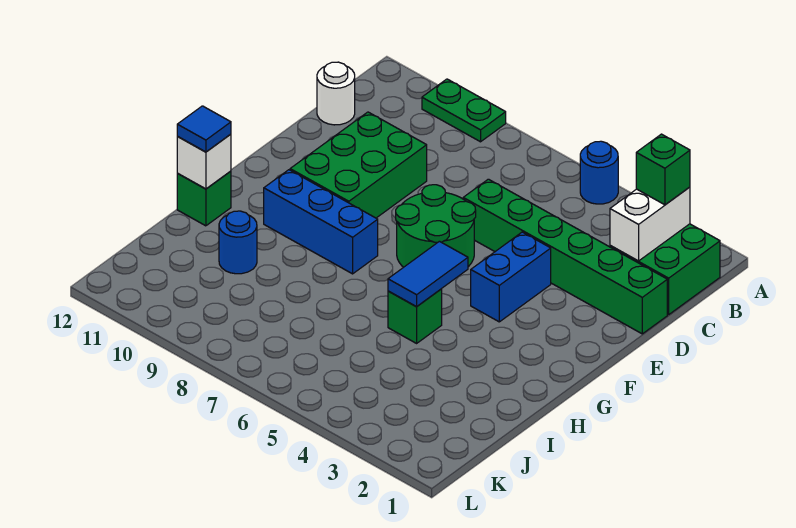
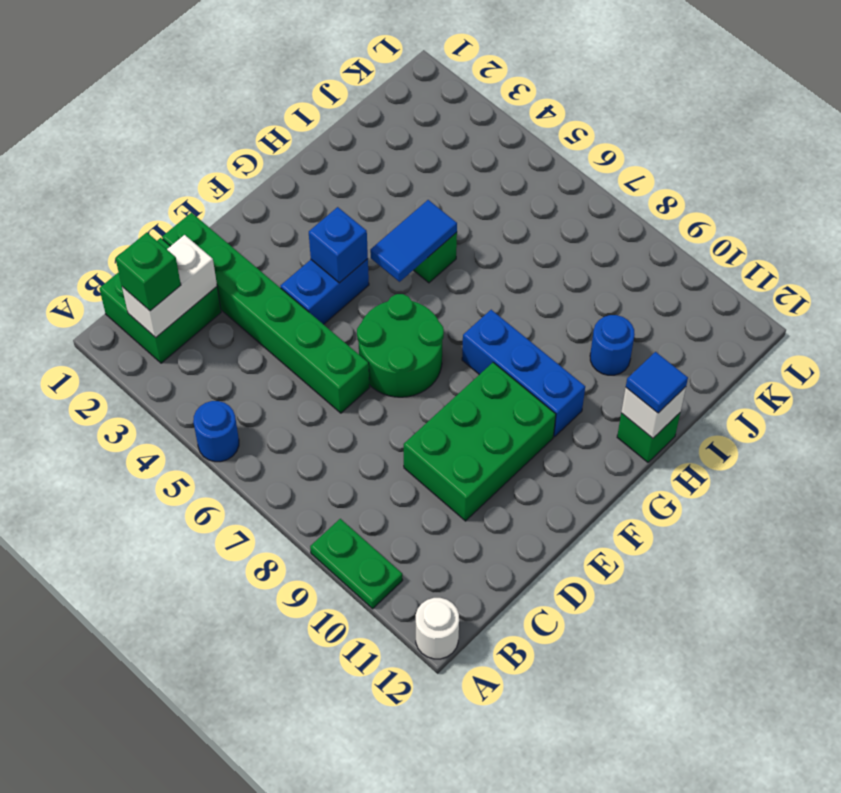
white round brick C12 level 1 -> white round brick A12 level 1
none -> blue brick F4 level 2

